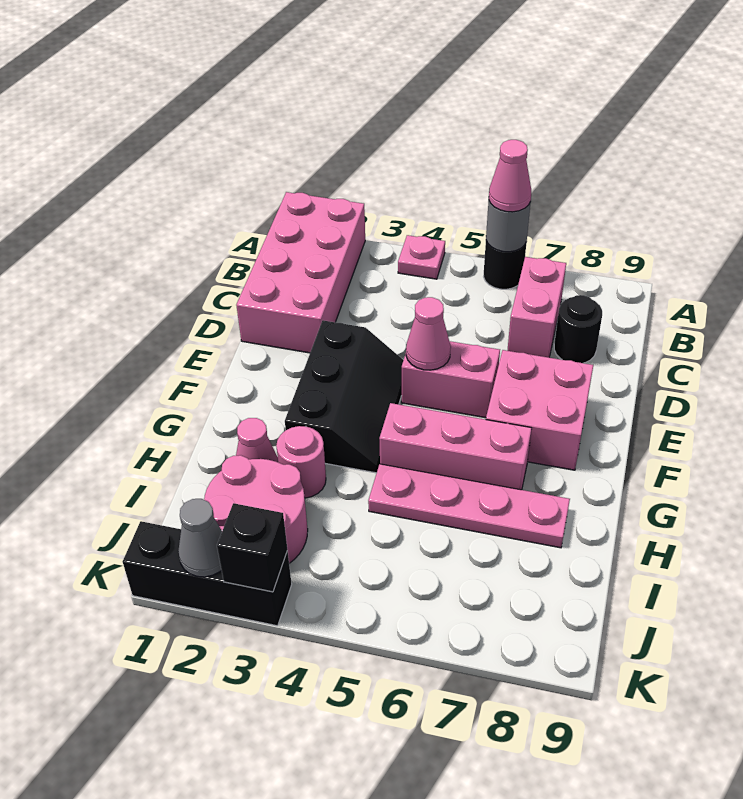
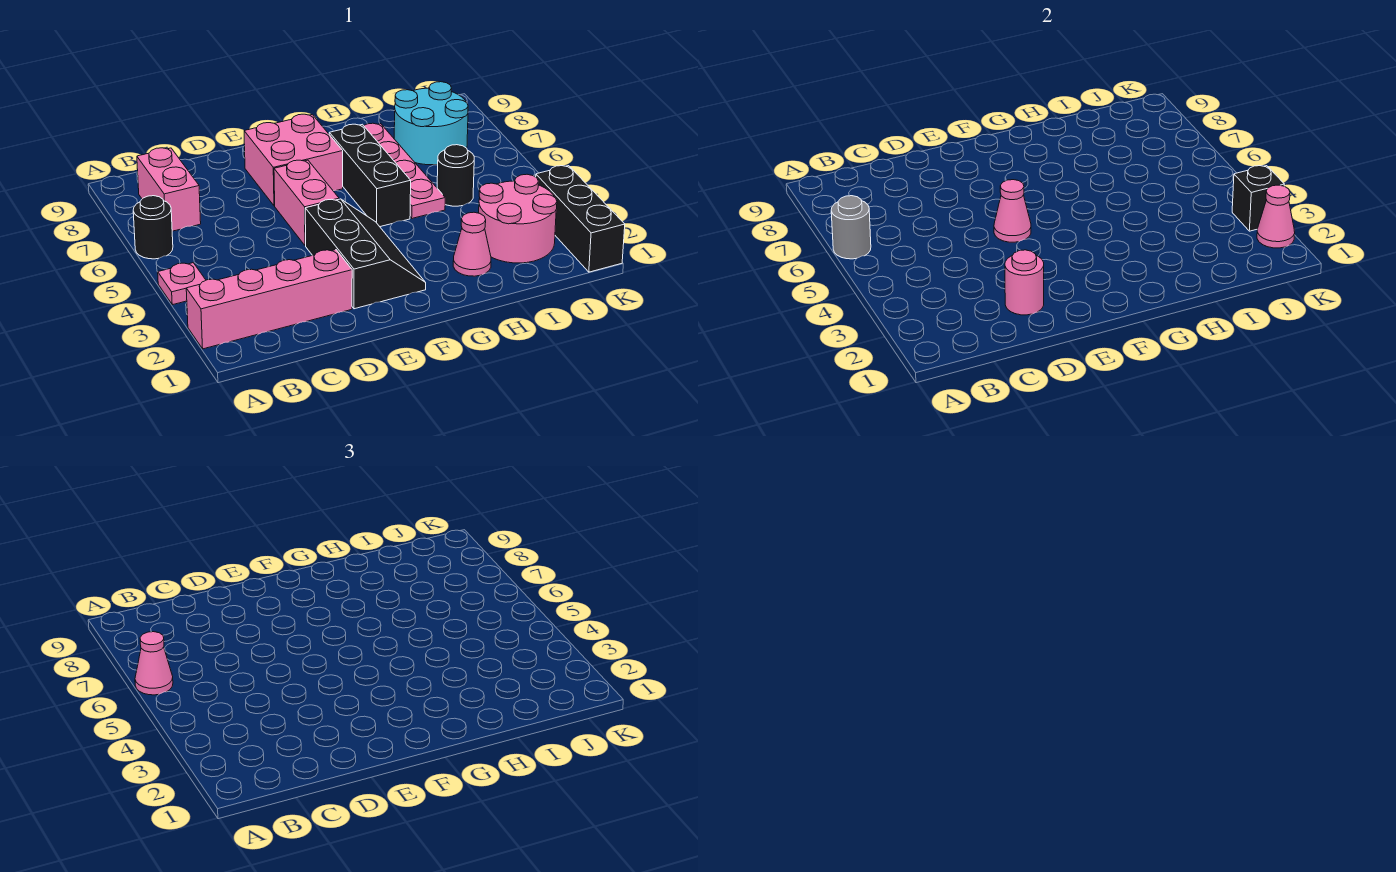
pink brick A1:D2 level 1 -> pink brick A2:D2 level 1
pink brick B7:C7 level 1 -> pink brick B7:B8 level 1
black round brick C8 level 1 -> black round brick I5 level 1
black slope E3:G4 level 1 top 3 -> black slope E2:F4 level 1 top E
pink brick G5:G7 level 1 -> black brick G5:G7 level 1
pink round brick H3 level 1 -> pink round brick D2 level 2
none -> cyan round brick I7:J8 level 1
grey cone K2 level 2 -> pink cone K2 level 2

